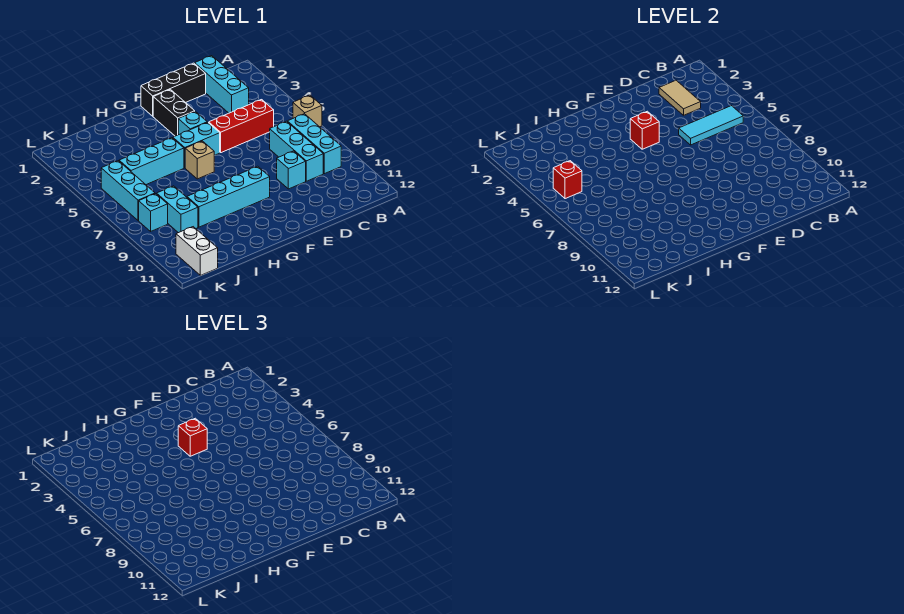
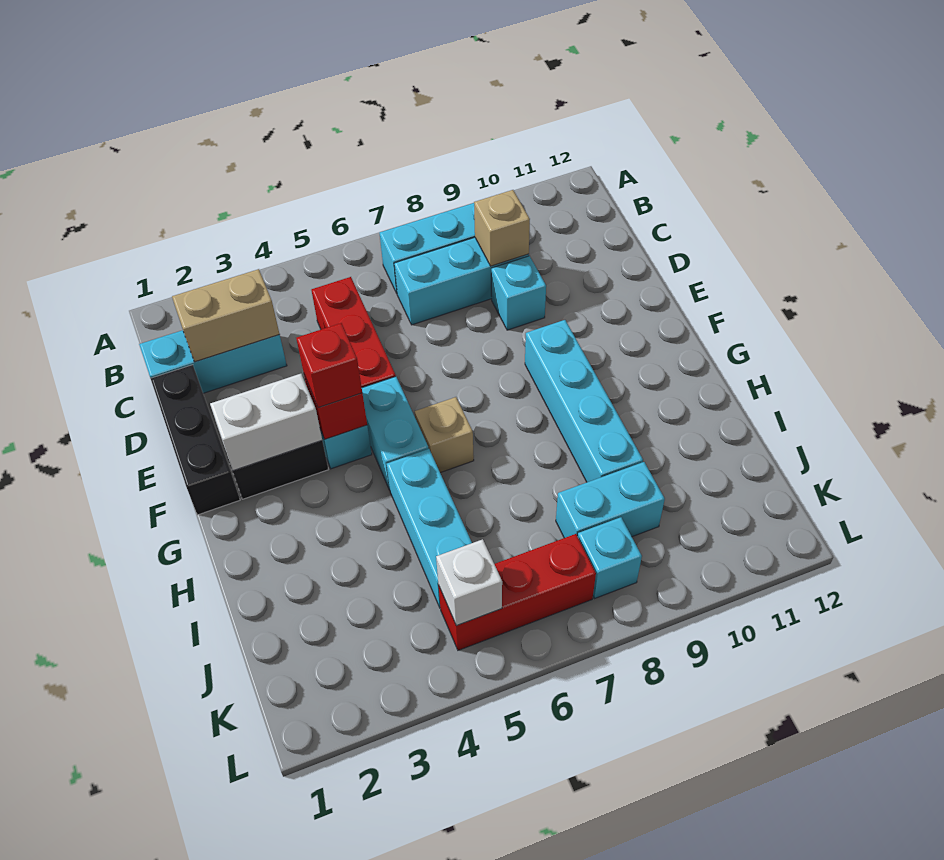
tan brick A6 level 1 -> tan brick C9 level 2
cyan tile B5:D5 level 2 -> none
tan tile C2:C3 level 2 -> tan brick C2:C3 level 2
cyan brick K5:K7 level 1 -> red brick K5:K7 level 1
red brick K5 level 2 -> white brick K5 level 2
white brick K11:K12 level 1 -> white brick F2:F3 level 2

